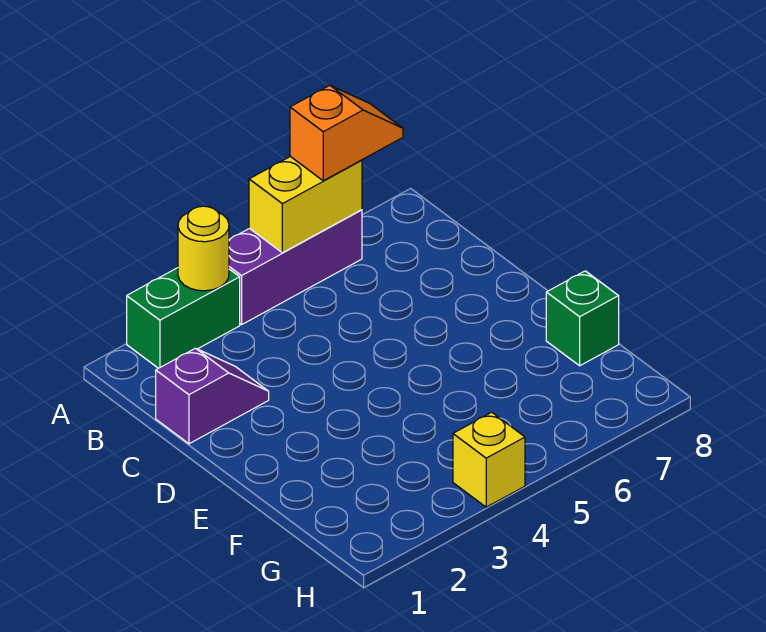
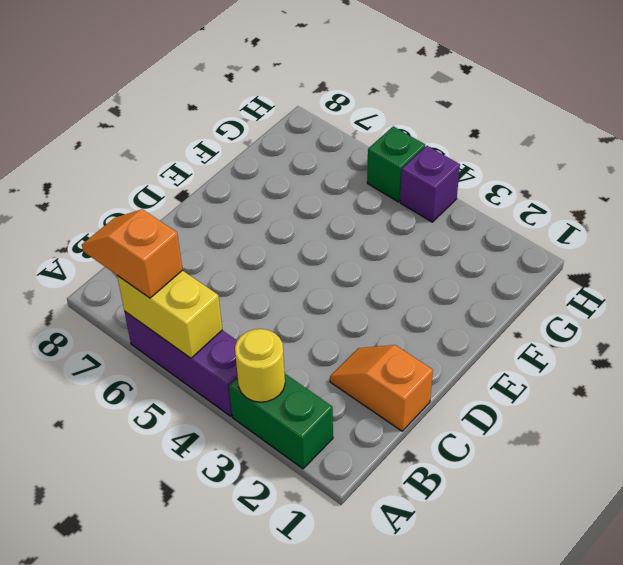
purple slope C1:C2 level 1 top 1 -> orange slope C1:C2 level 1 top 1
green brick F8 level 1 -> green brick H5 level 1
yellow brick H4 level 1 -> purple brick H4 level 1

